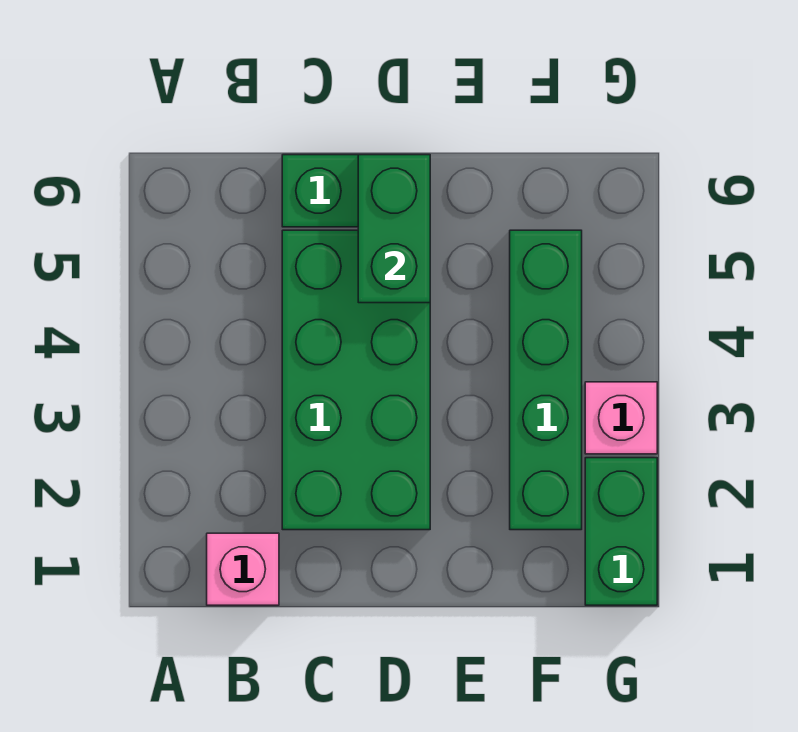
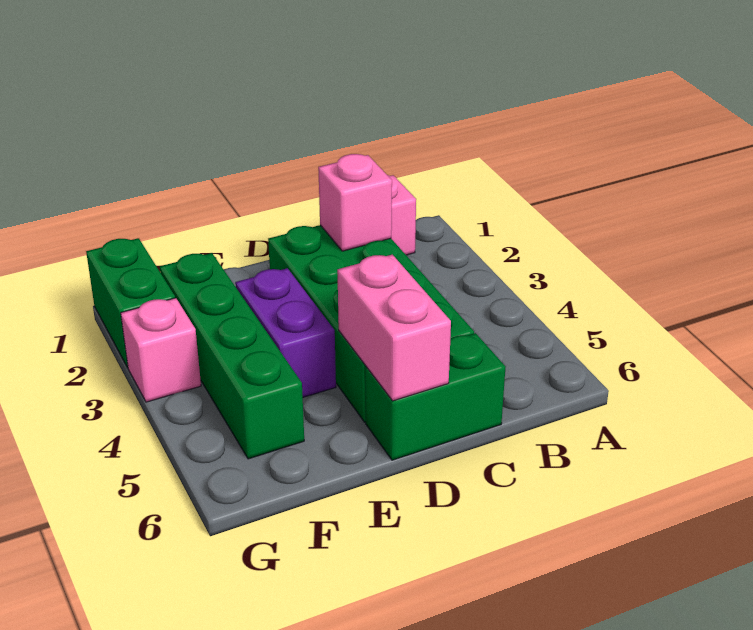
none -> pink brick C2 level 2
green brick D5:D6 level 2 -> pink brick D5:D6 level 2
none -> purple brick E3:E4 level 1

